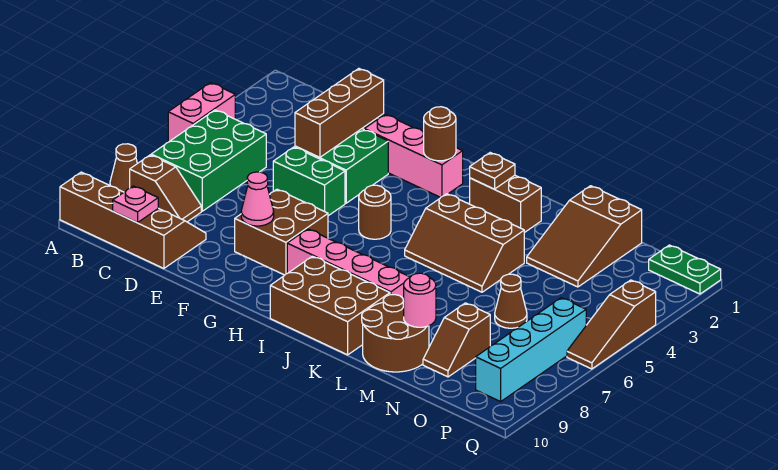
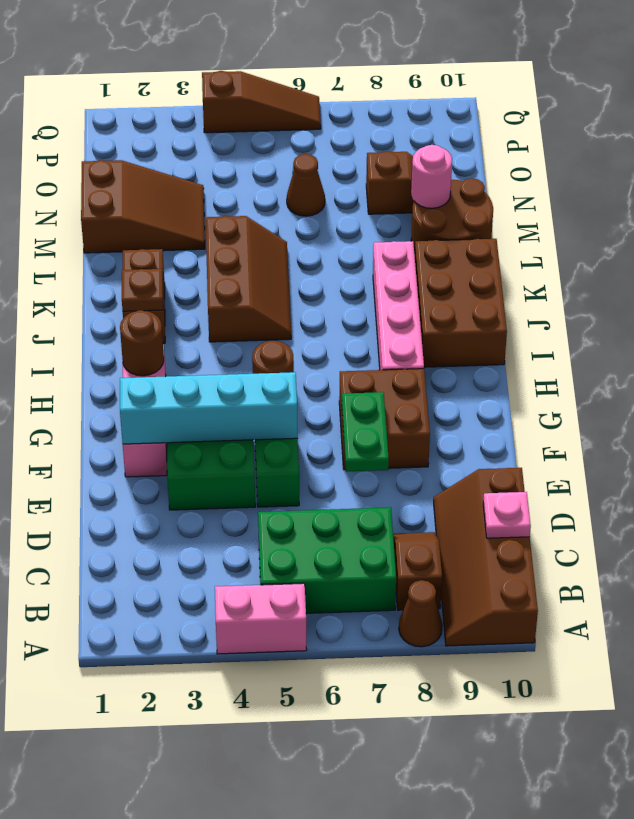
brown brick E2:E4 level 2 -> none
pink cone F8 level 2 -> none
green plate P1:Q1 level 1 -> green plate E7:F7 level 2
cyan brick P6:P9 level 1 -> cyan brick F2:F5 level 2

